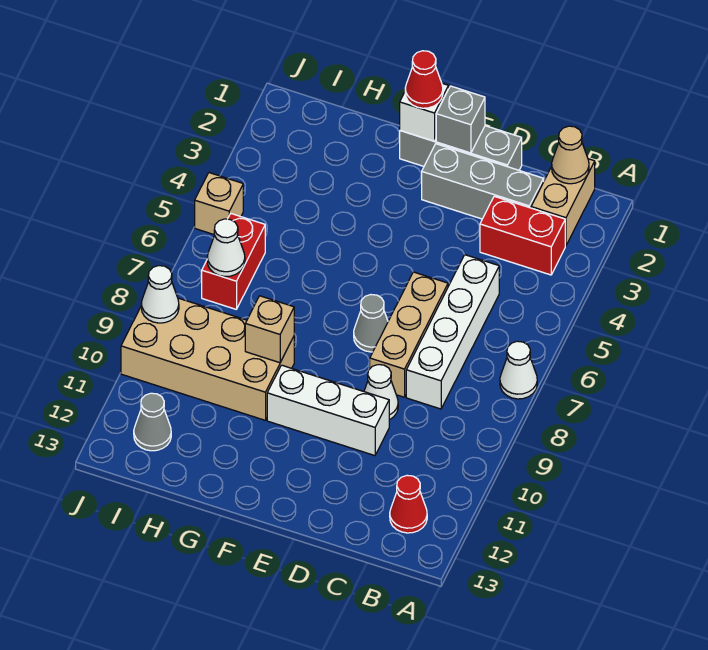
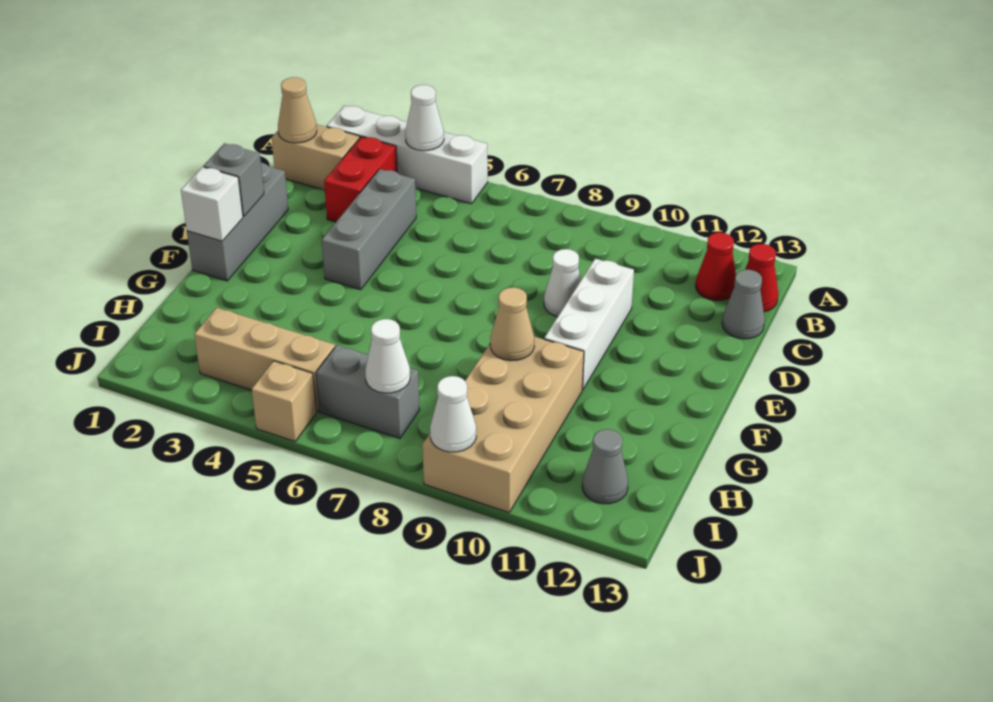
white cone A7 level 1 -> white cone A4 level 2
grey brick C2:E2 level 1 -> grey brick C4:E4 level 1
white brick C5:C8 level 1 -> white brick A2:A5 level 1
tan brick D6:D8 level 1 -> tan brick I3:I5 level 1
grey cone E7 level 1 -> grey cone C13 level 1
red cone F1 level 3 -> red cone B13 level 1
tan brick G9 level 2 -> tan cone G9 level 2
red brick I6:I7 level 1 -> grey brick I6:I7 level 1

